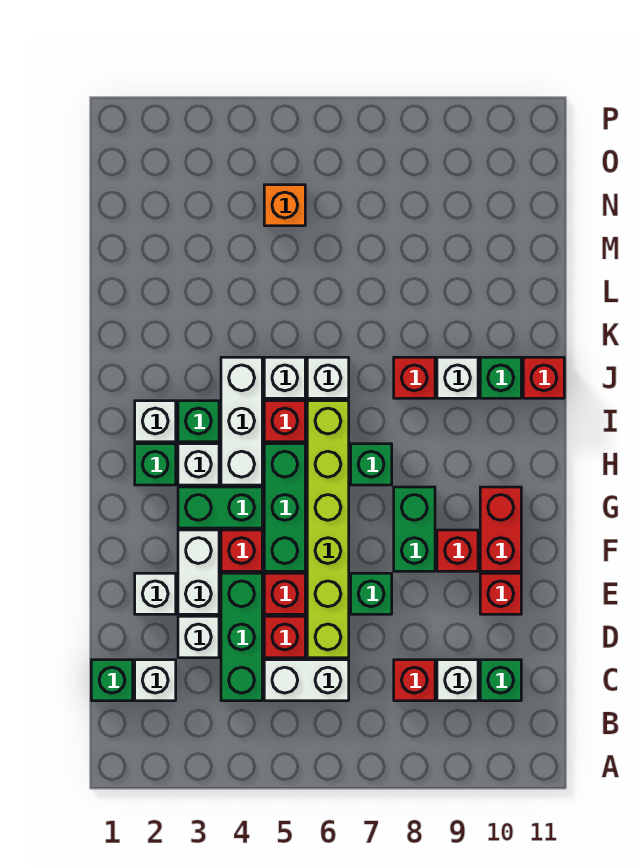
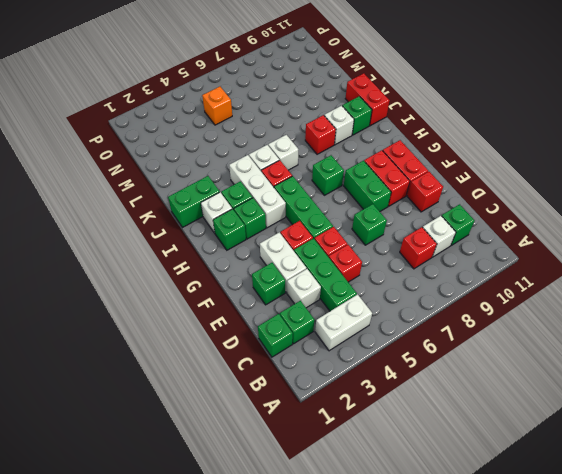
white brick C2 level 1 -> green brick C2 level 1
white brick C5:C6 level 1 -> white brick B3:B4 level 1
lime brick D6:I6 level 1 -> none
white brick E2 level 1 -> green brick E2 level 1
red brick F9 level 1 -> red brick F9:G9 level 1
green brick G3:G4 level 1 -> green brick J1:J2 level 1
white brick H3 level 1 -> green brick H3 level 1
red brick J11 level 1 -> red brick J11:K11 level 1

